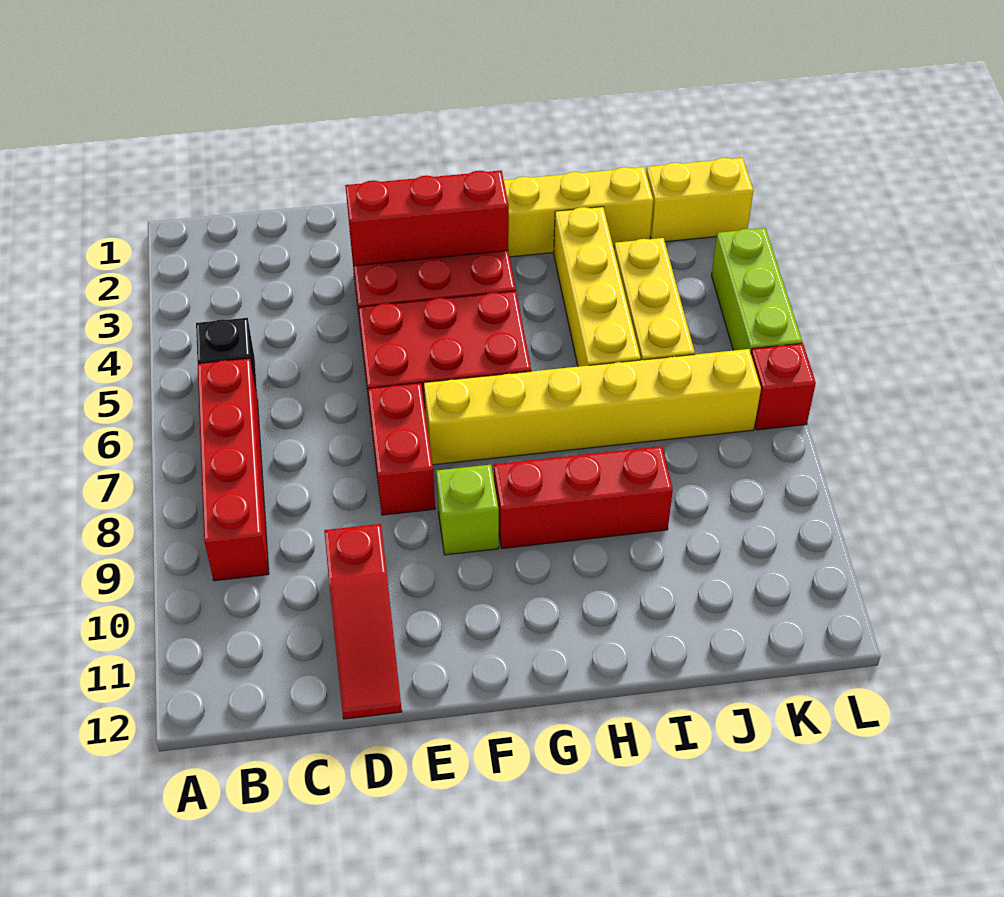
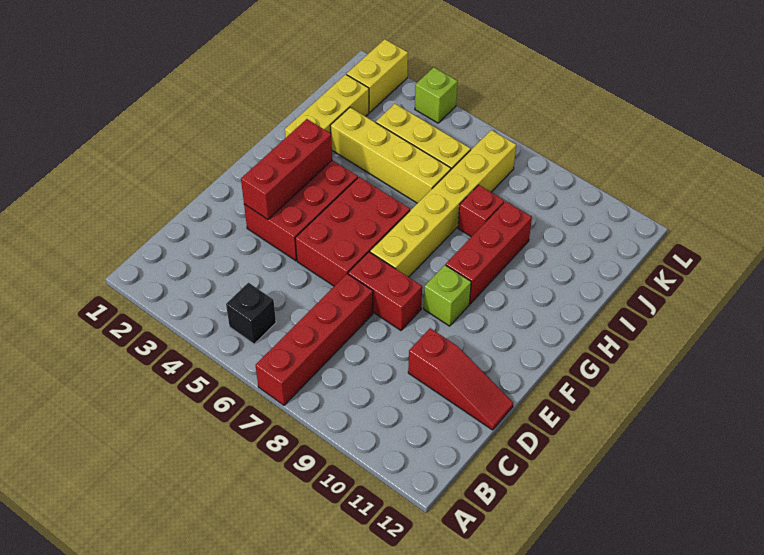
red brick B6:B9 level 1 -> red brick A7:D7 level 1
lime brick L4:L6 level 1 -> lime brick L4 level 1
red brick L7 level 1 -> red brick I8 level 1

